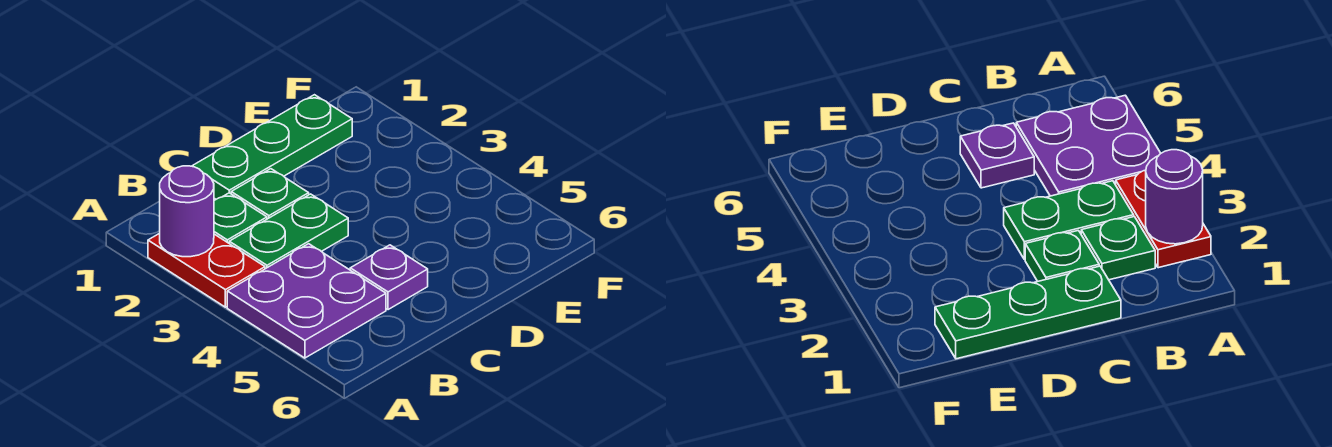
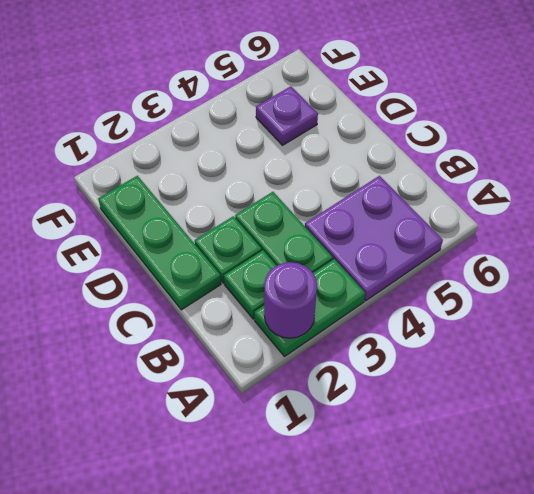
red plate A2:A3 level 1 -> green plate A2:A3 level 1
purple plate C5 level 1 -> purple plate E5 level 1

